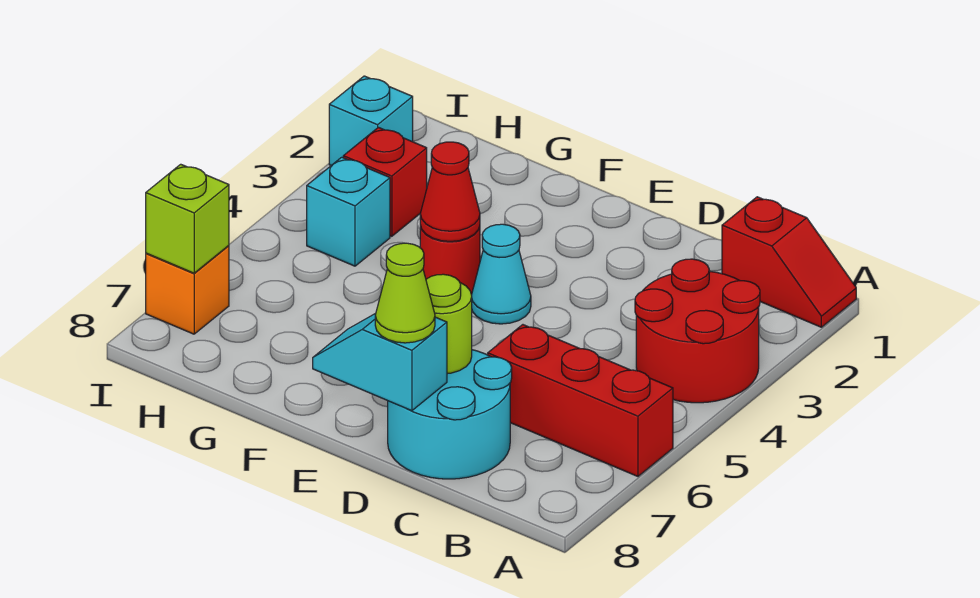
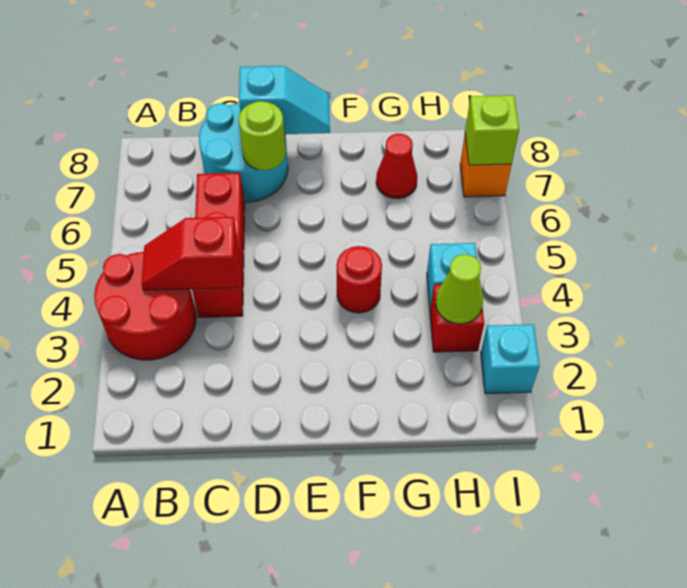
red slope A1:B1 level 1 top B -> red slope B4:C4 level 2 top C
red brick A6:C6 level 1 -> red brick C4:C6 level 1
lime cone D8 level 3 -> lime cone H3 level 2
cyan cone E4 level 1 -> none
red cone F4 level 2 -> red cone G7 level 1

